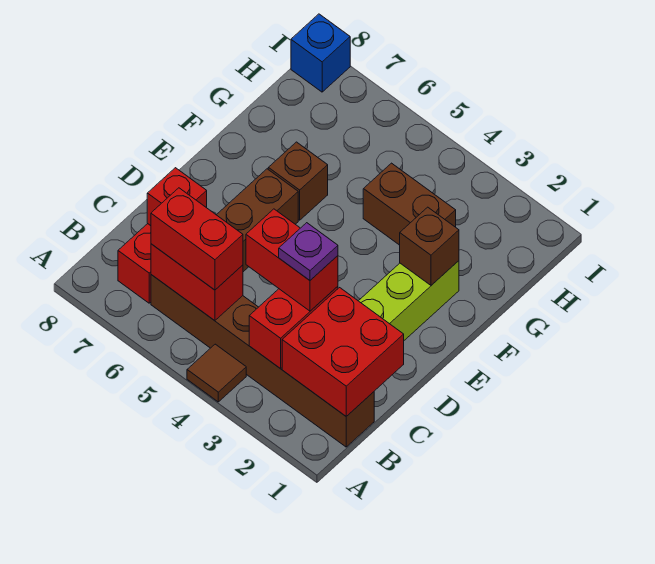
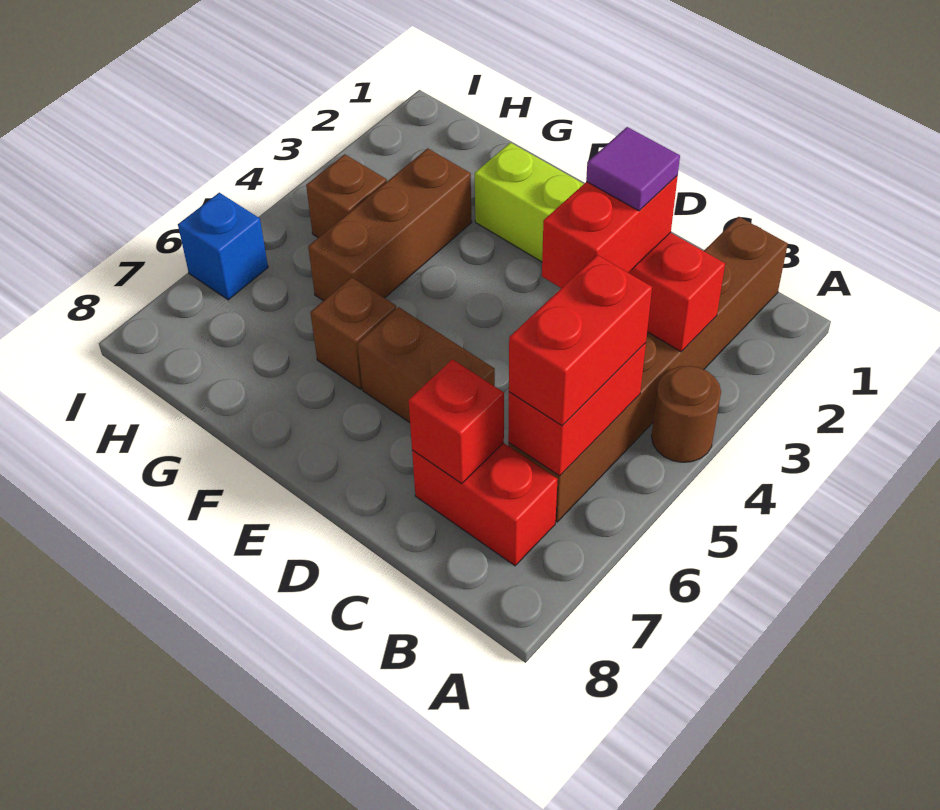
brown tile A4 level 1 -> brown round brick A4 level 1
red brick B1:C2 level 2 -> none
purple plate C3 level 4 -> purple tile C3 level 4
brown brick F2 level 2 -> brown brick H4 level 1
brown brick G3:G4 level 1 -> brown brick G3:G5 level 1
blue brick I8 level 1 -> blue brick I6 level 1

